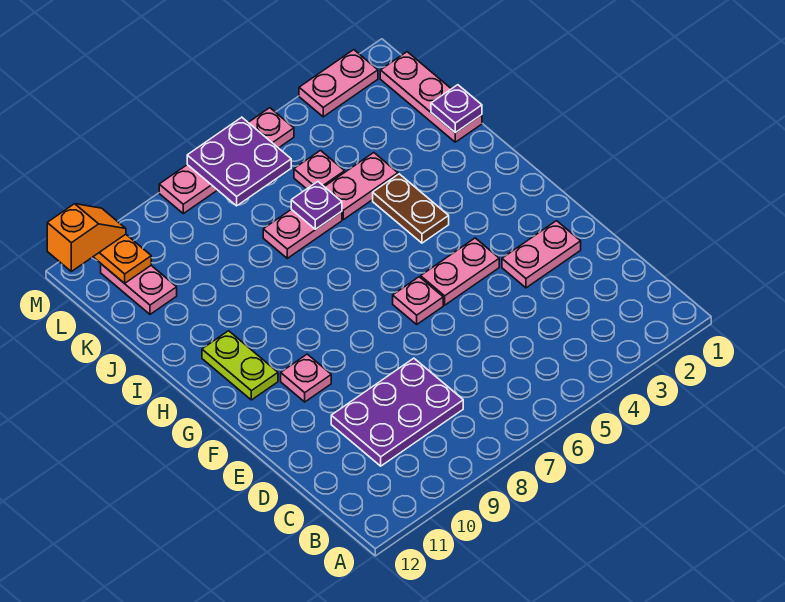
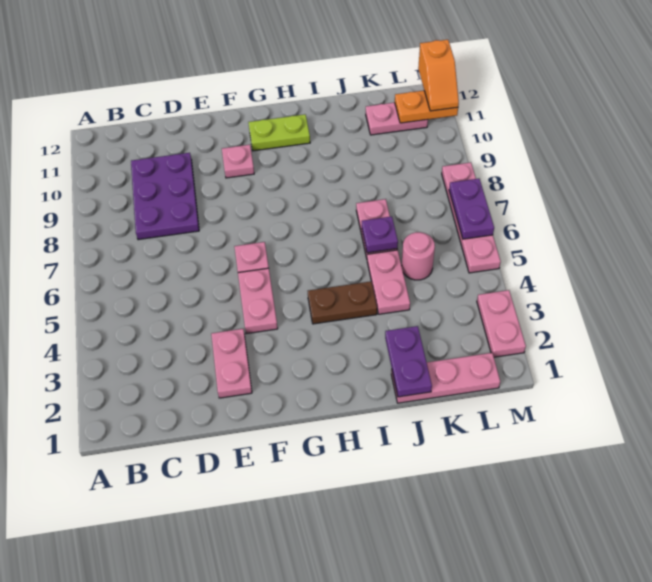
purple plate J1 level 2 -> purple plate J1:J2 level 2
pink plate K5 level 1 -> pink round brick K5 level 1
purple plate L6:M7 level 2 -> purple plate M6:M7 level 2

